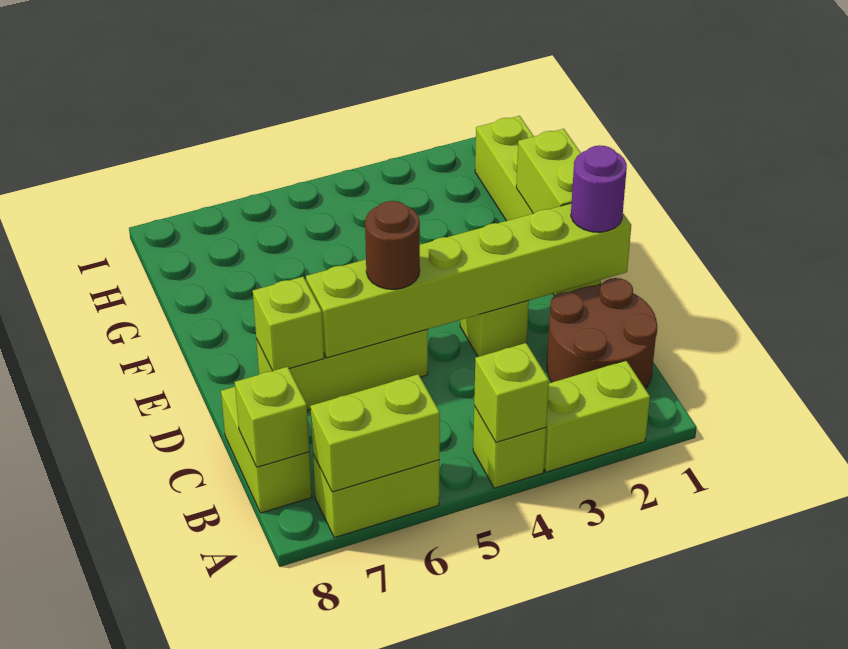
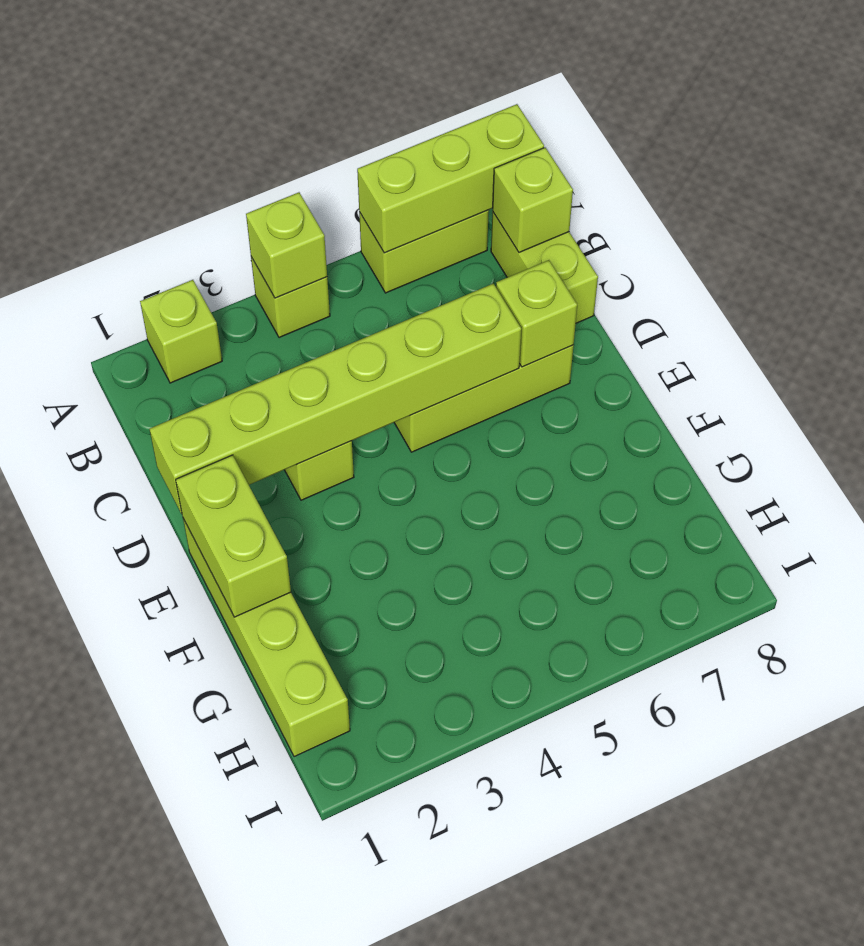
lime brick A2:A3 level 1 -> lime brick A2 level 1
lime brick A6:A7 level 2 -> lime brick A6:A8 level 2
brown round brick B1:C2 level 1 -> none
purple round brick D1 level 3 -> none
brown round brick D5 level 3 -> none

